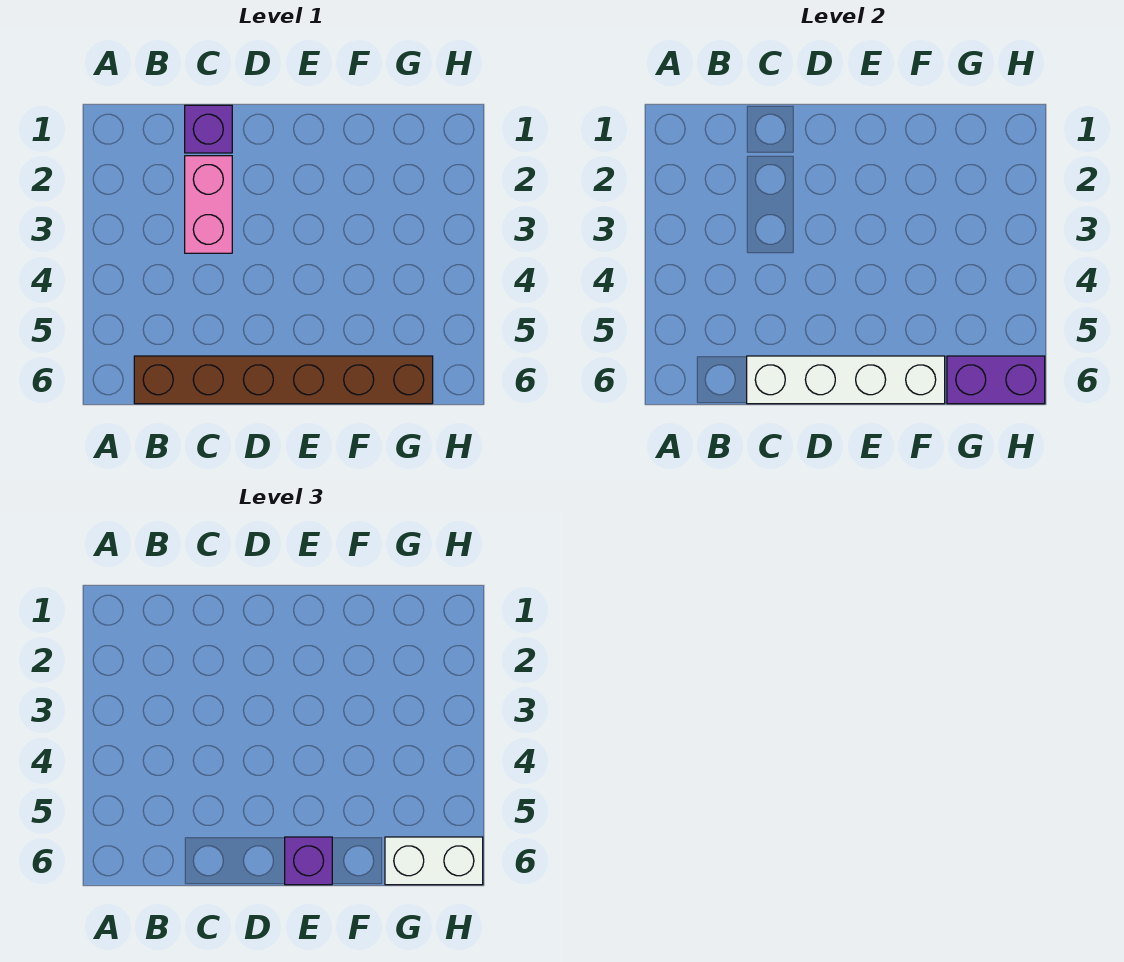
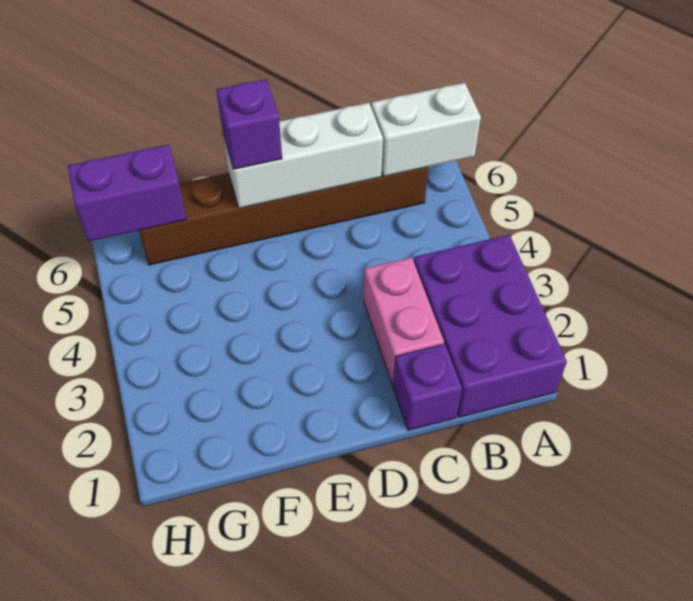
none -> purple brick A1:B3 level 1
white brick C6:F6 level 2 -> white brick C6:E6 level 2
white brick G6:H6 level 3 -> white brick A6:B6 level 2

